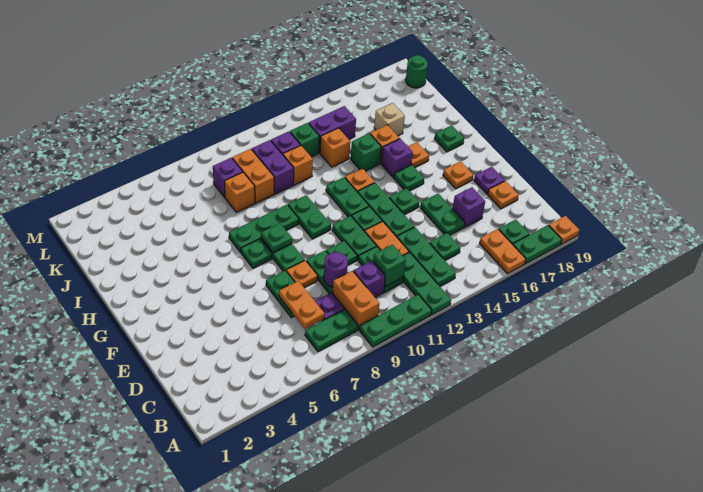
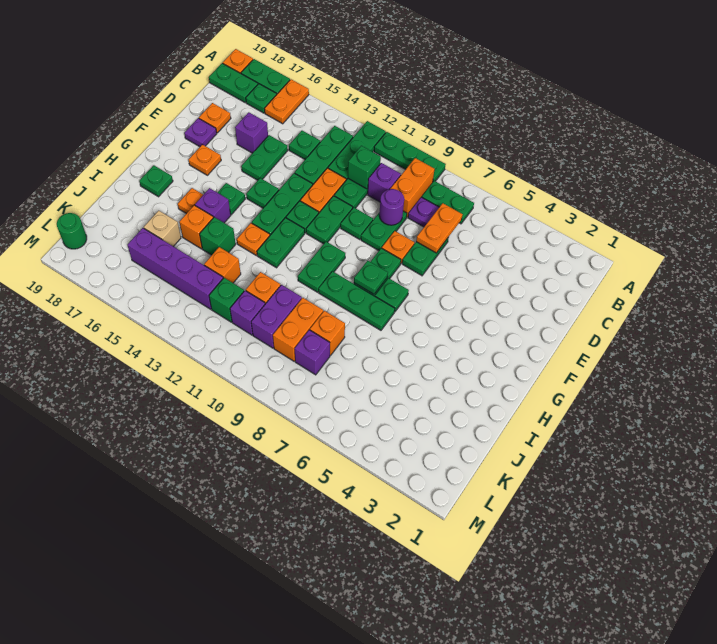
none -> green plate B18:B19 level 1
purple brick K13:K14 level 1 -> purple brick K13:K16 level 1

